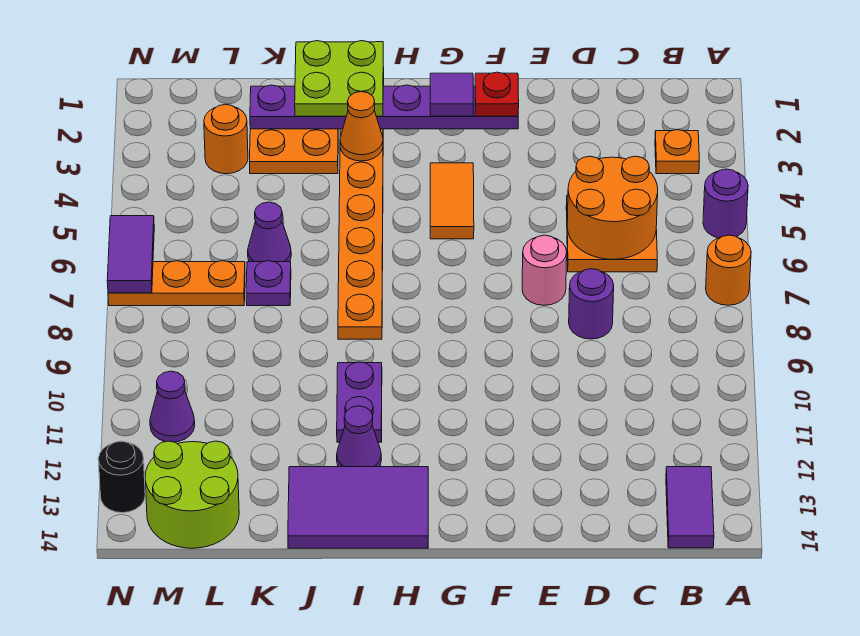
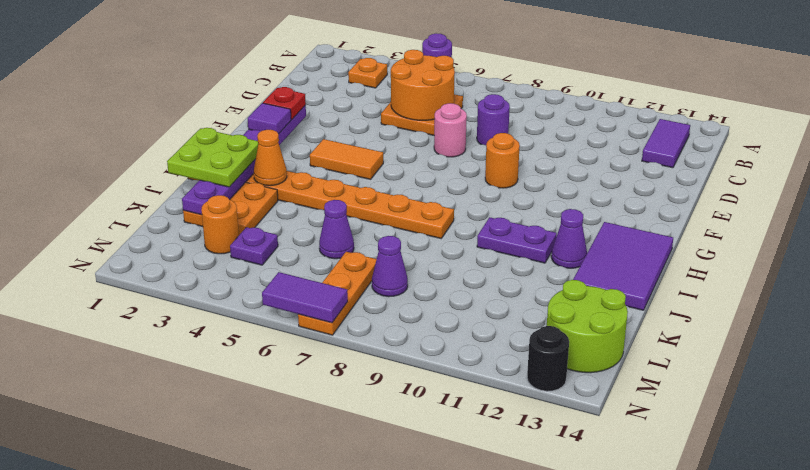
orange round brick A7 level 1 -> orange round brick F9 level 1
purple tile B13:B14 level 1 -> purple tile B13:C13 level 1
purple plate K7 level 1 -> purple plate L4 level 1
purple cone M11 level 1 -> purple cone L8 level 1

